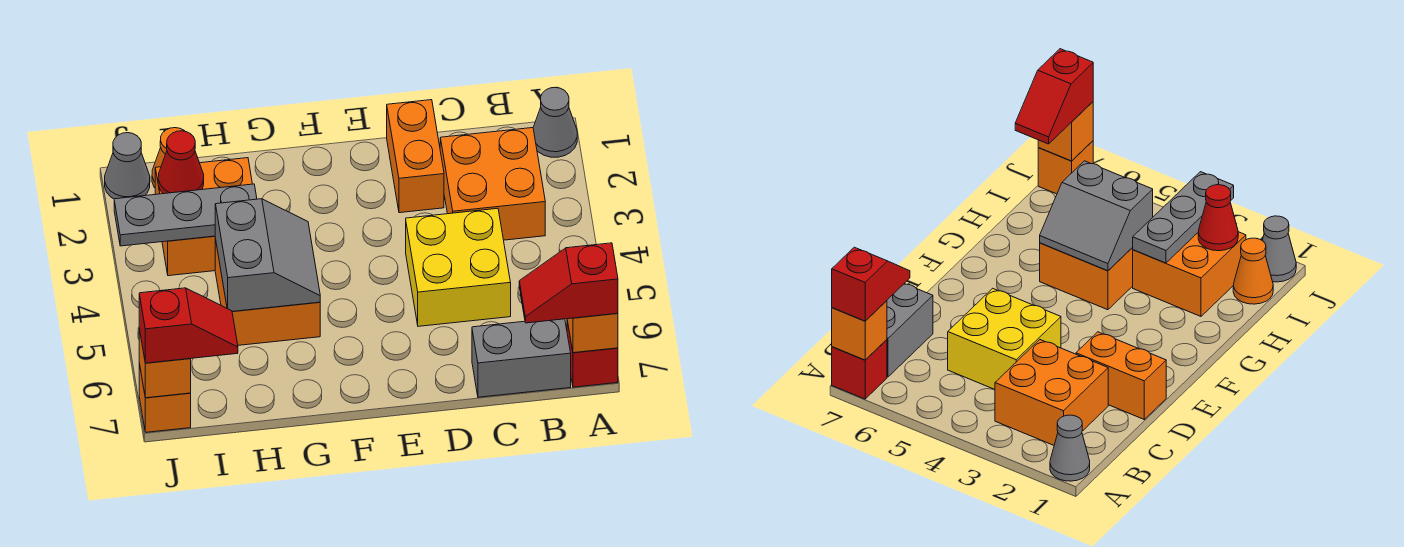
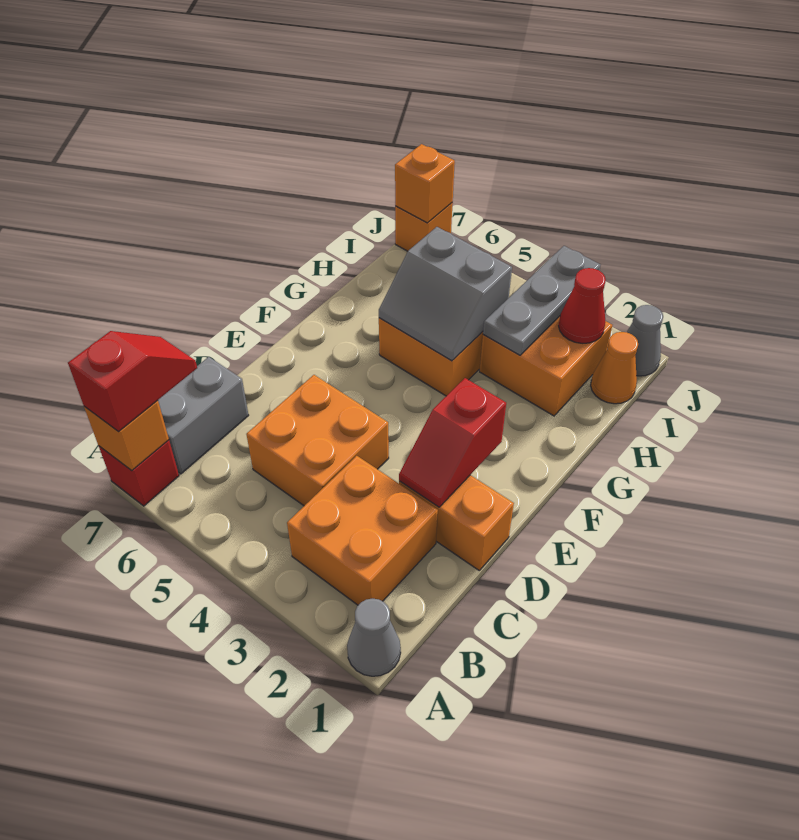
yellow brick C4:D5 level 1 -> orange brick C4:D5 level 1
red slope I7:J7 level 3 top J -> red slope D2:E2 level 2 top E

